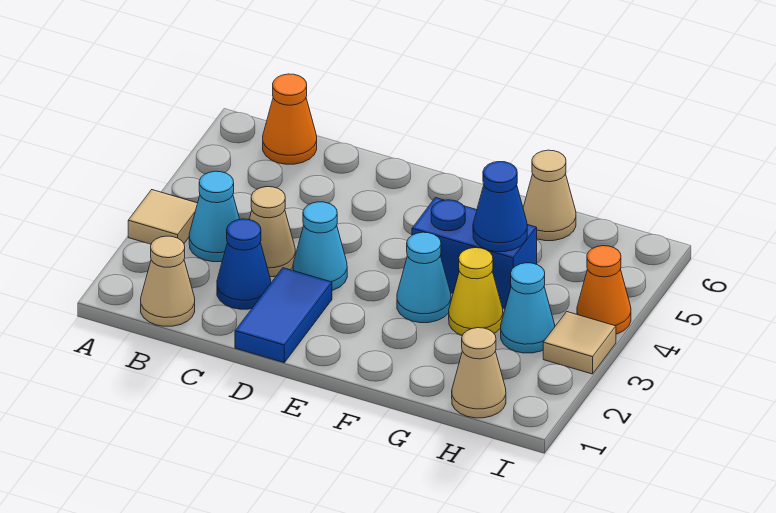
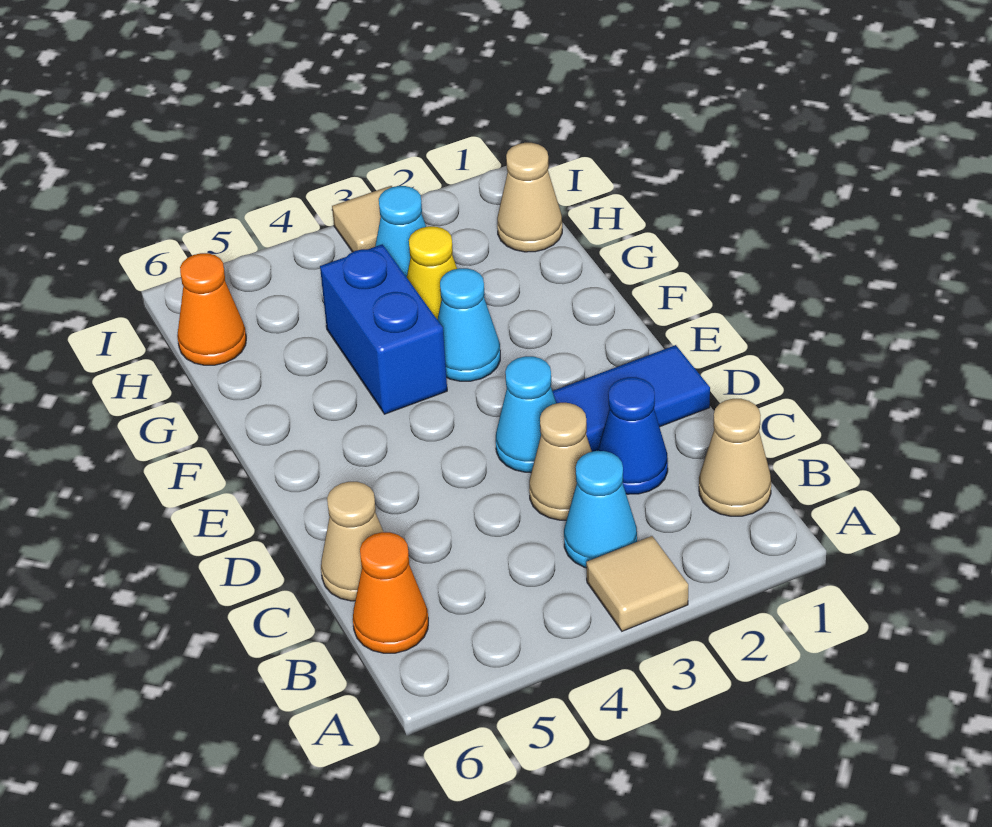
blue cone G4 level 2 -> none
tan cone G6 level 1 -> tan cone C6 level 1
orange cone I4 level 1 -> orange cone H6 level 1

